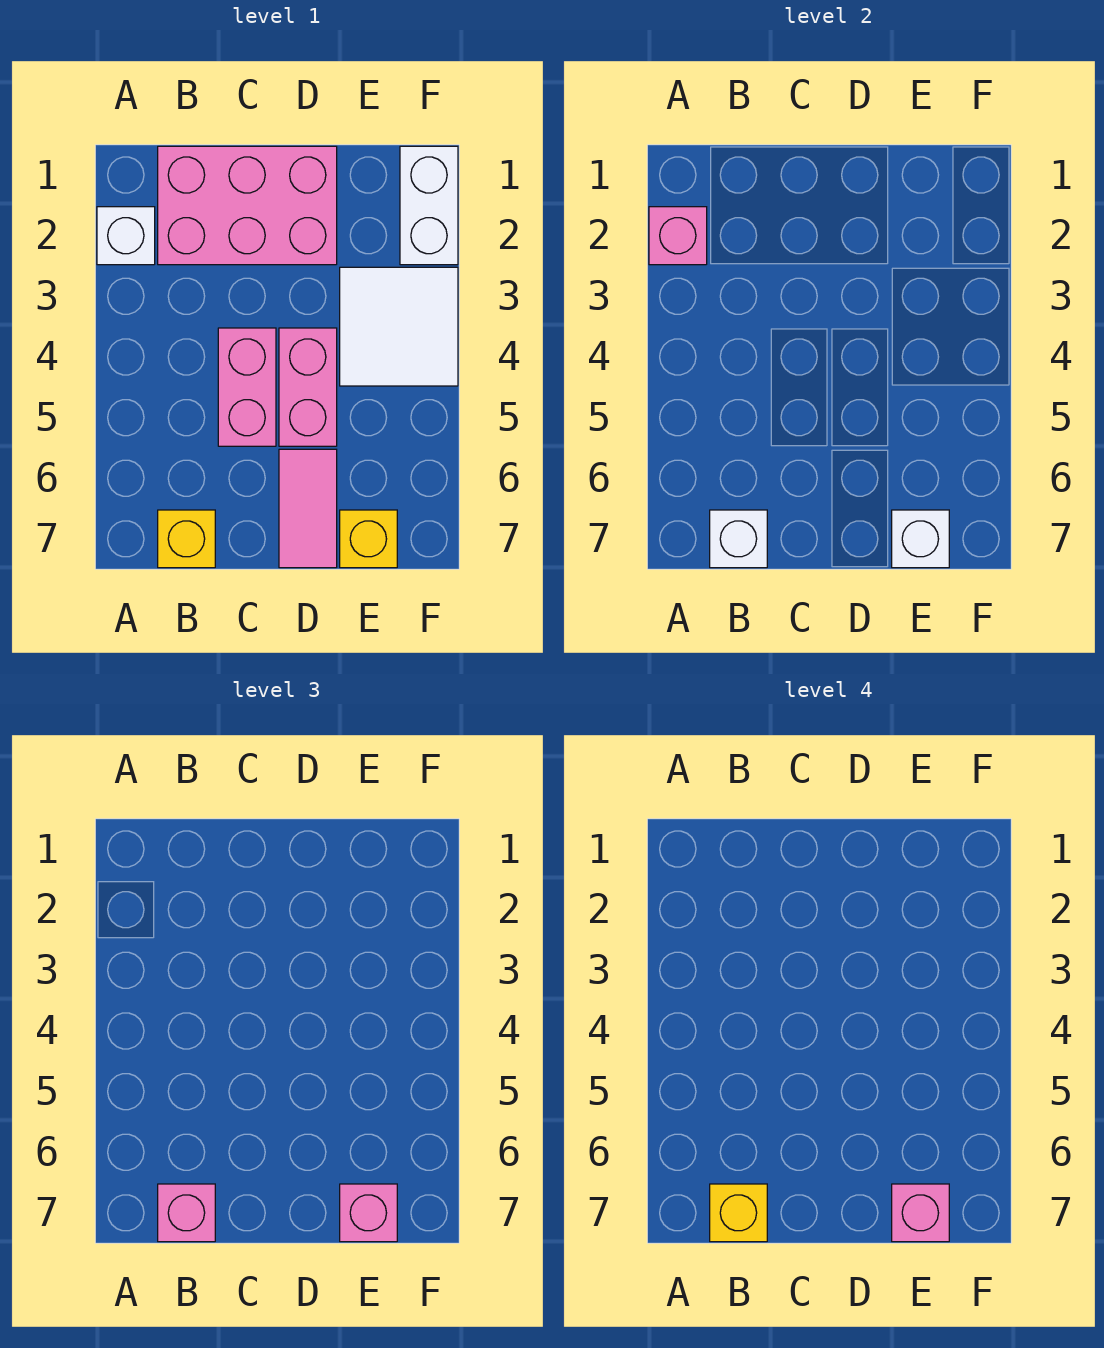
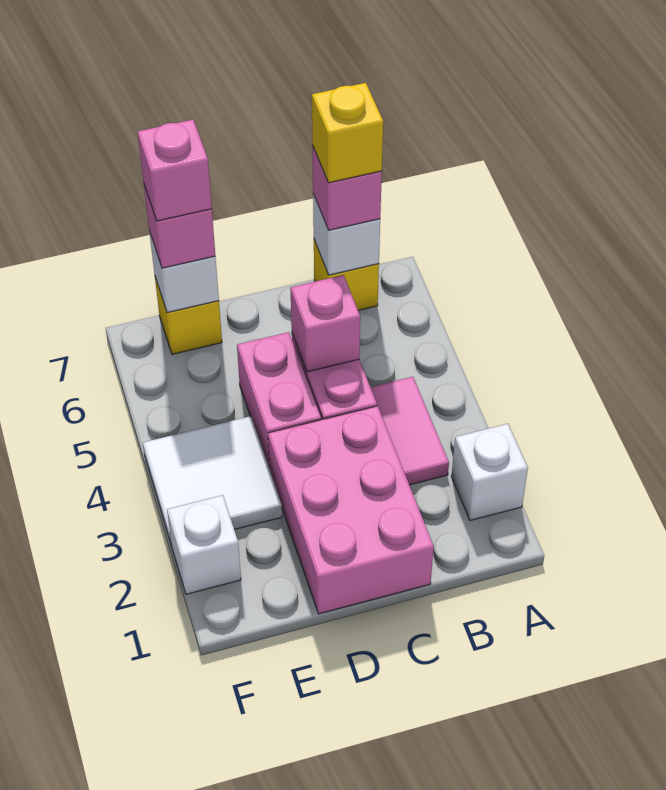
pink brick A2 level 2 -> pink brick C5 level 2
pink brick B1:D2 level 1 -> pink brick C1:D3 level 1
pink tile D6:D7 level 1 -> pink tile B3:B4 level 1
white brick F1:F2 level 1 -> white brick F2 level 1

